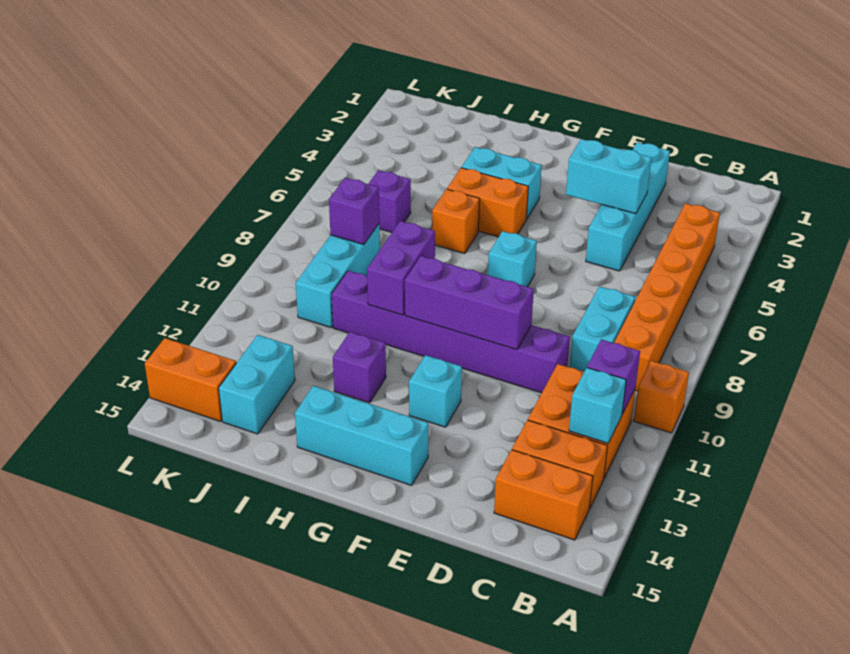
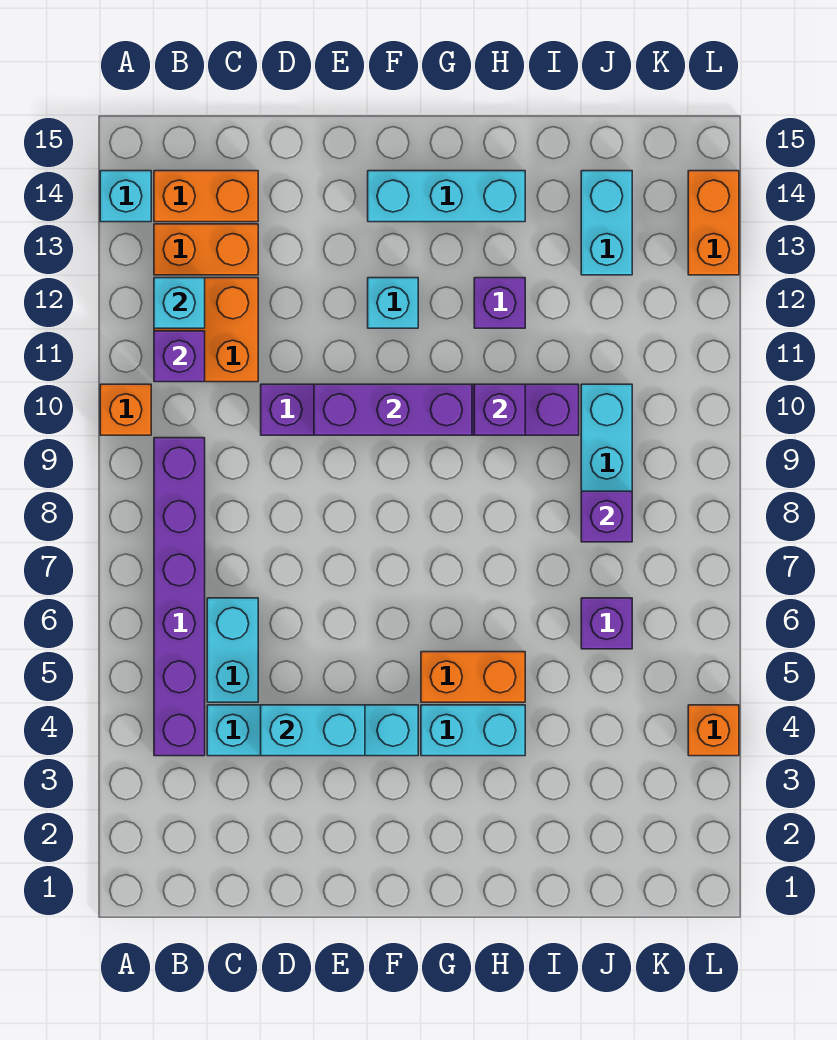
orange brick B4:B9 level 1 -> purple brick B4:B9 level 1
cyan brick C8:C9 level 1 -> cyan brick C5:C6 level 1
cyan brick D2:D5 level 1 -> cyan brick C4:F4 level 1
cyan brick F7 level 1 -> cyan brick A14 level 1
orange brick H6 level 1 -> orange brick L4 level 1
purple brick H9:H10 level 2 -> purple brick H10 level 2
orange brick K14:L14 level 1 -> orange brick L13:L14 level 1

